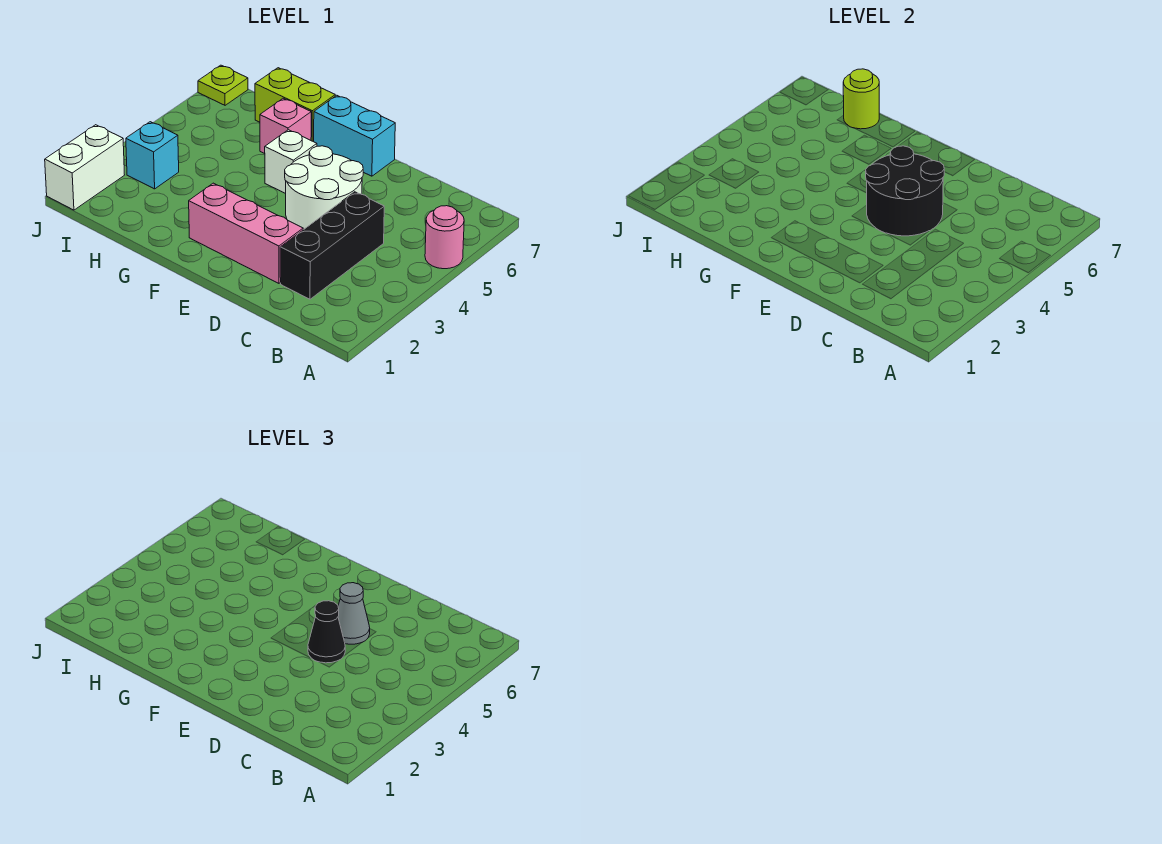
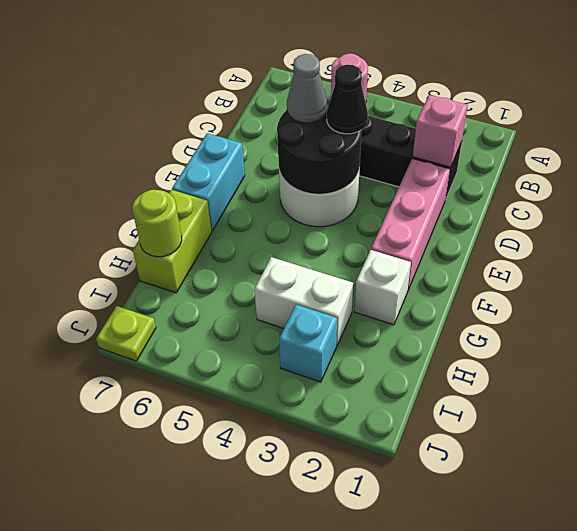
white brick F5 level 1 -> white brick G2 level 1
pink brick G6 level 1 -> pink brick C2 level 2
white brick J1:J2 level 1 -> white brick H3:H4 level 1

